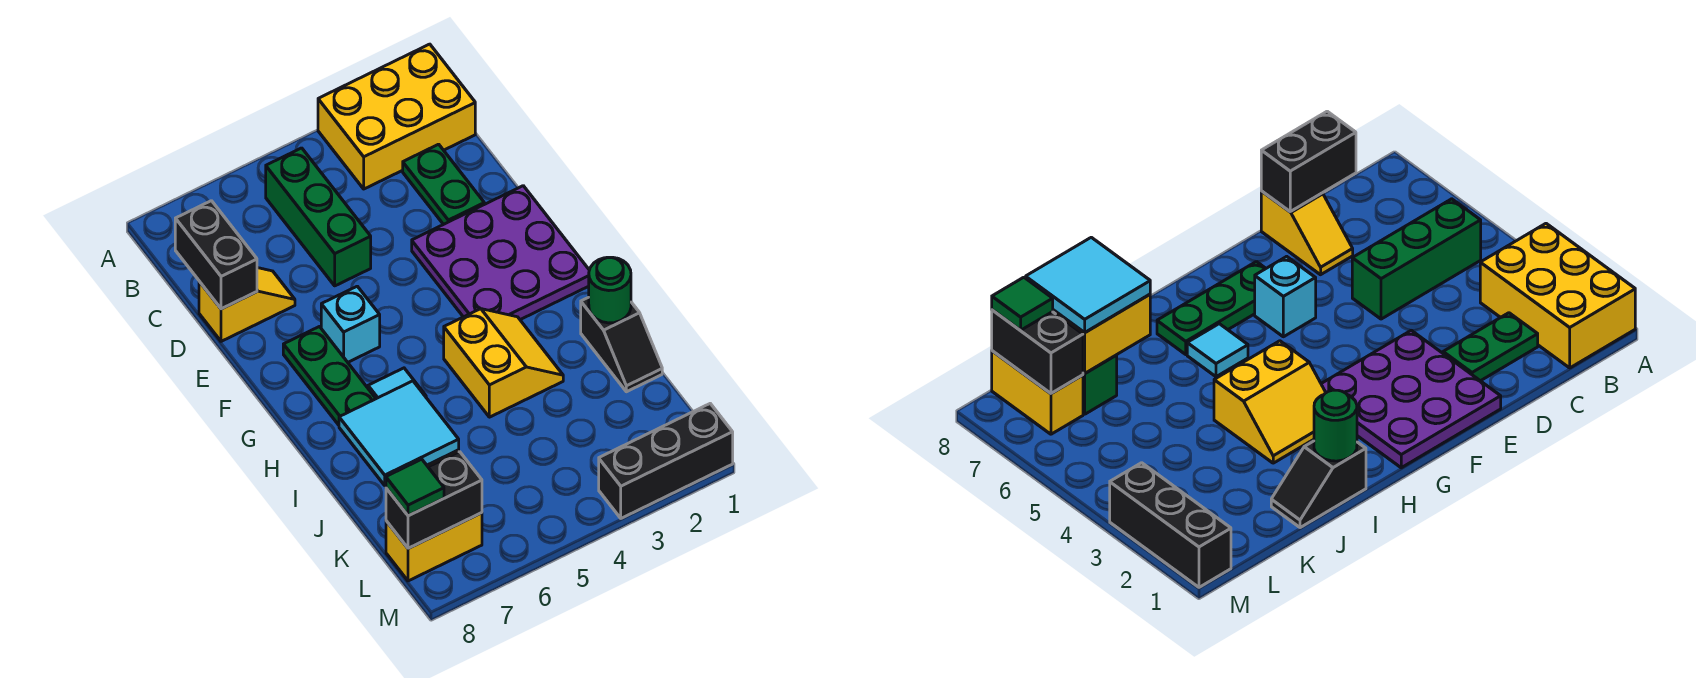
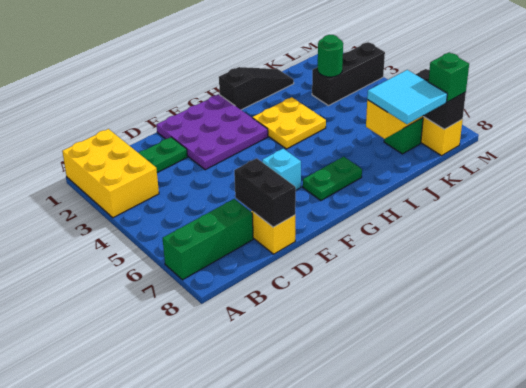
green brick B5:D5 level 1 -> green brick A7:C7 level 1
black brick C8:D8 level 2 -> black brick D7:D8 level 2
green plate F7:H7 level 1 -> green plate G7:H7 level 1
yellow slope H3:I4 level 1 top 4 -> yellow plate H3:I4 level 1
cyan tile H6 level 1 -> none
black slope I1:J1 level 1 top I -> black slope H1:J1 level 1 top H
green round brick I1 level 2 -> green round brick K3 level 2
green tile L8 level 3 -> green brick L8 level 3
black brick M1:M3 level 1 -> black brick K3:M3 level 1

